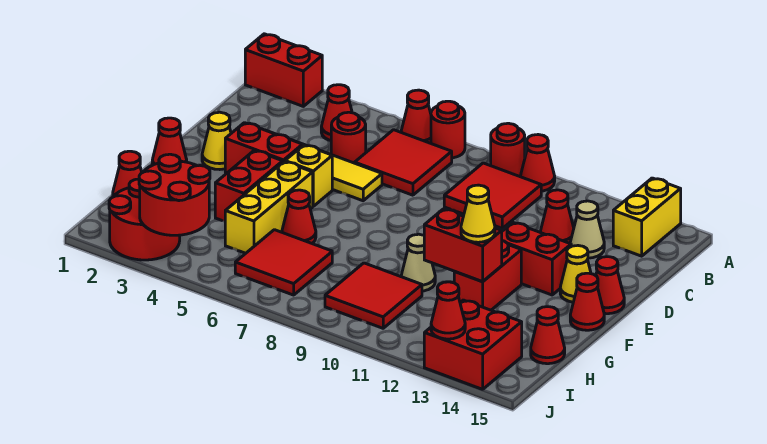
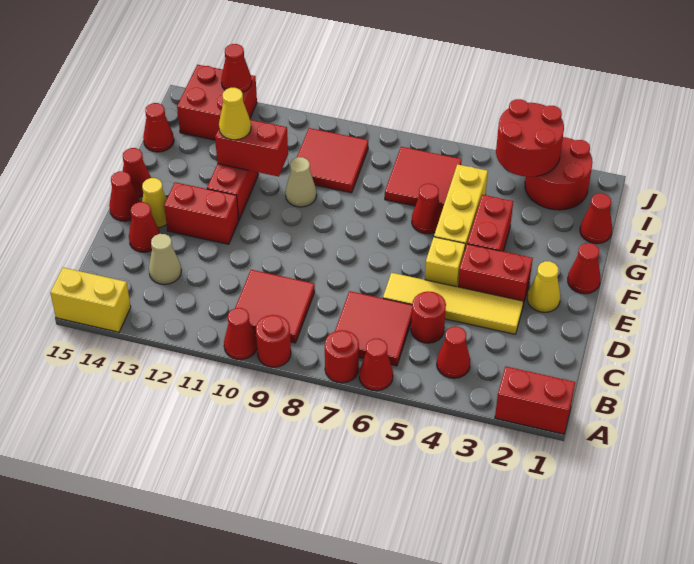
yellow brick A14:B14 level 1 -> yellow brick A14:A15 level 1
red cone C12 level 1 -> red cone D14 level 1

